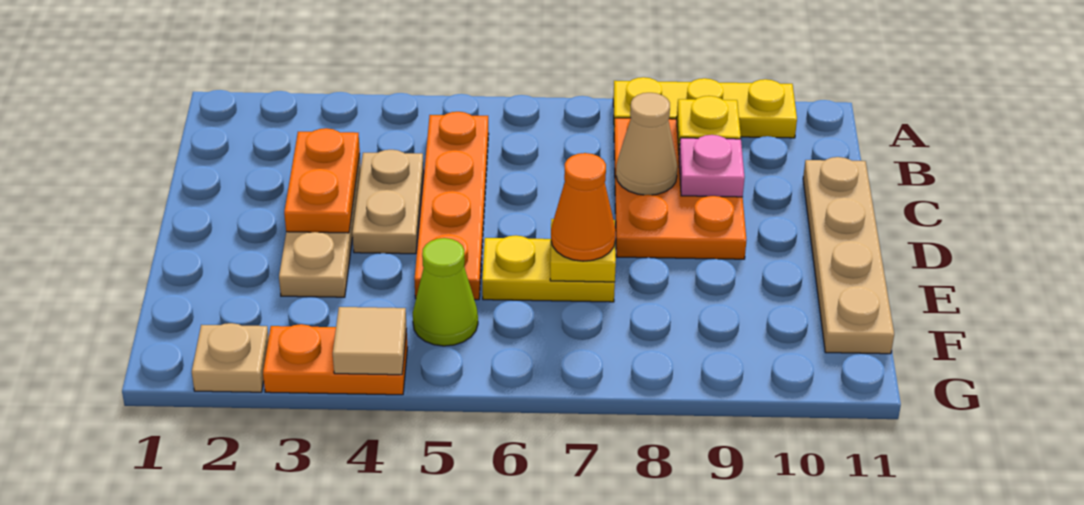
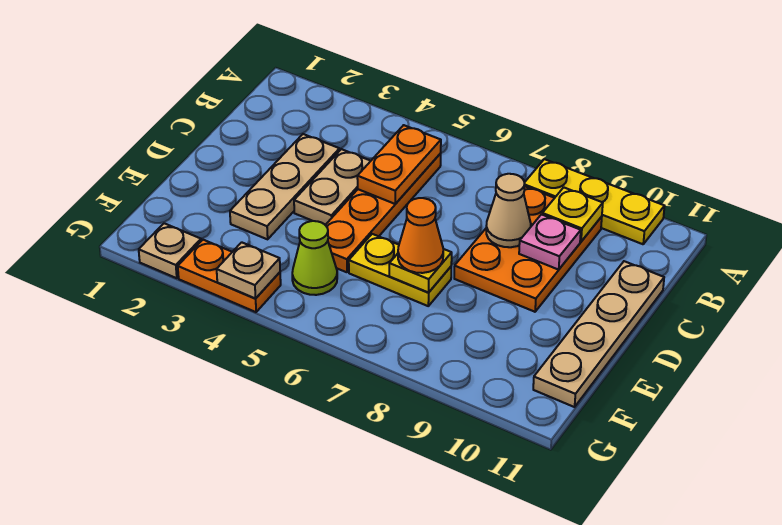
orange plate C3:D3 level 2 -> orange plate B5:C5 level 2
tan tile G4 level 2 -> tan plate G4 level 2

